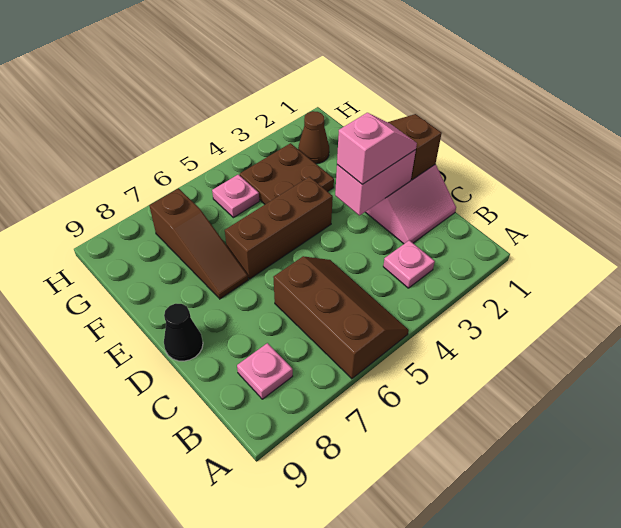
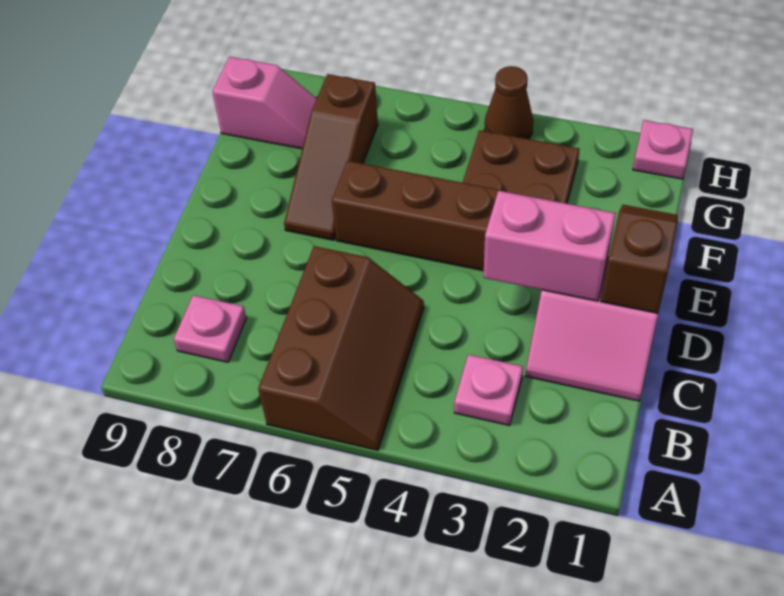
pink slope D2:D3 level 3 top 3 -> pink slope G8:G9 level 1 top 9
black cone D9 level 1 -> none
brown cone G2 level 1 -> brown cone H4 level 1
pink plate G5 level 1 -> pink plate H1 level 1

